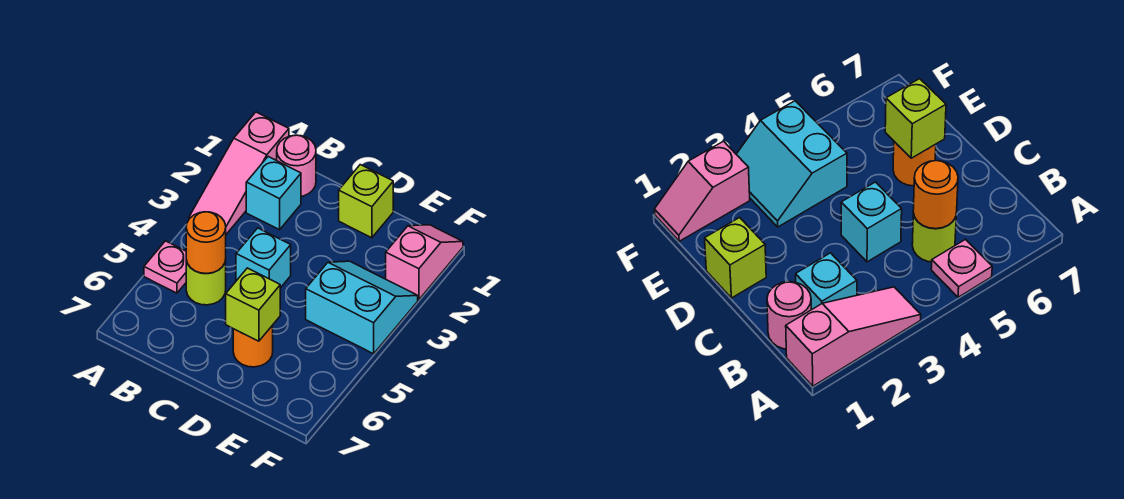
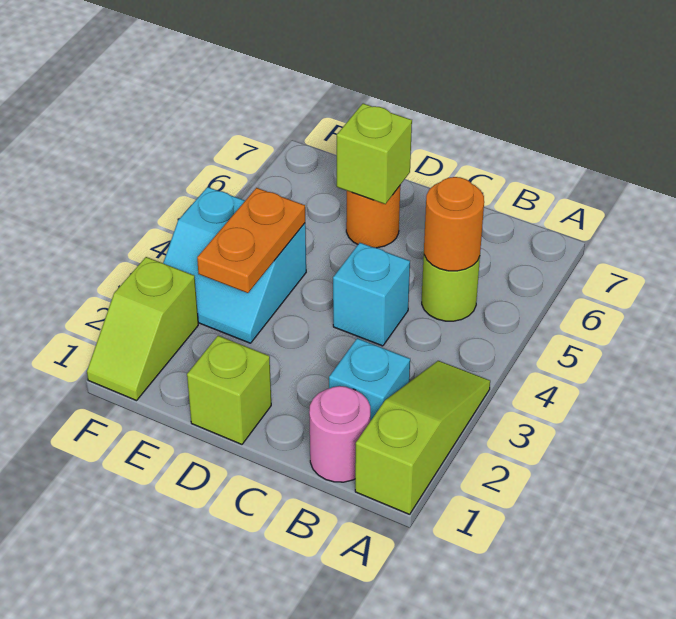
pink slope A1:A3 level 1 top 1 -> lime slope A1:A3 level 1 top 1
pink plate A5 level 1 -> none
none -> orange plate E3:E4 level 2
pink slope F1:F2 level 1 top 2 -> lime slope F1:F2 level 1 top 2

